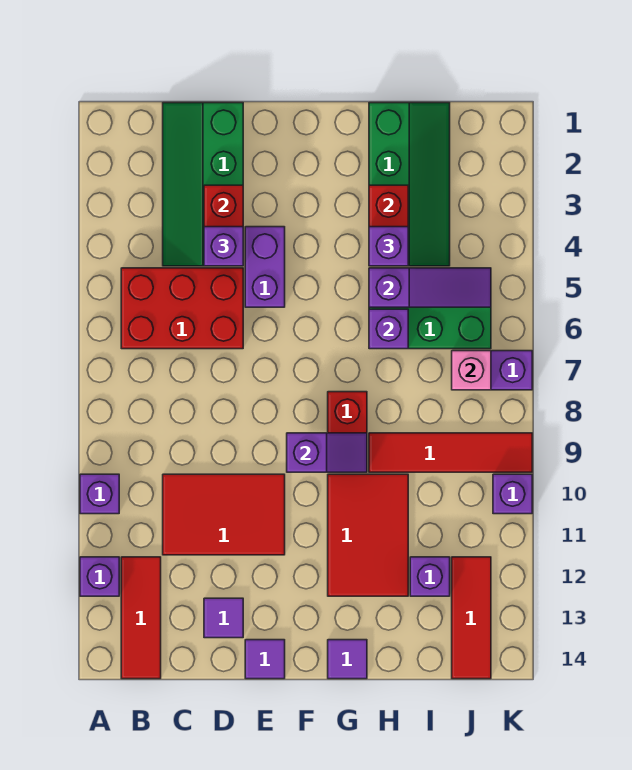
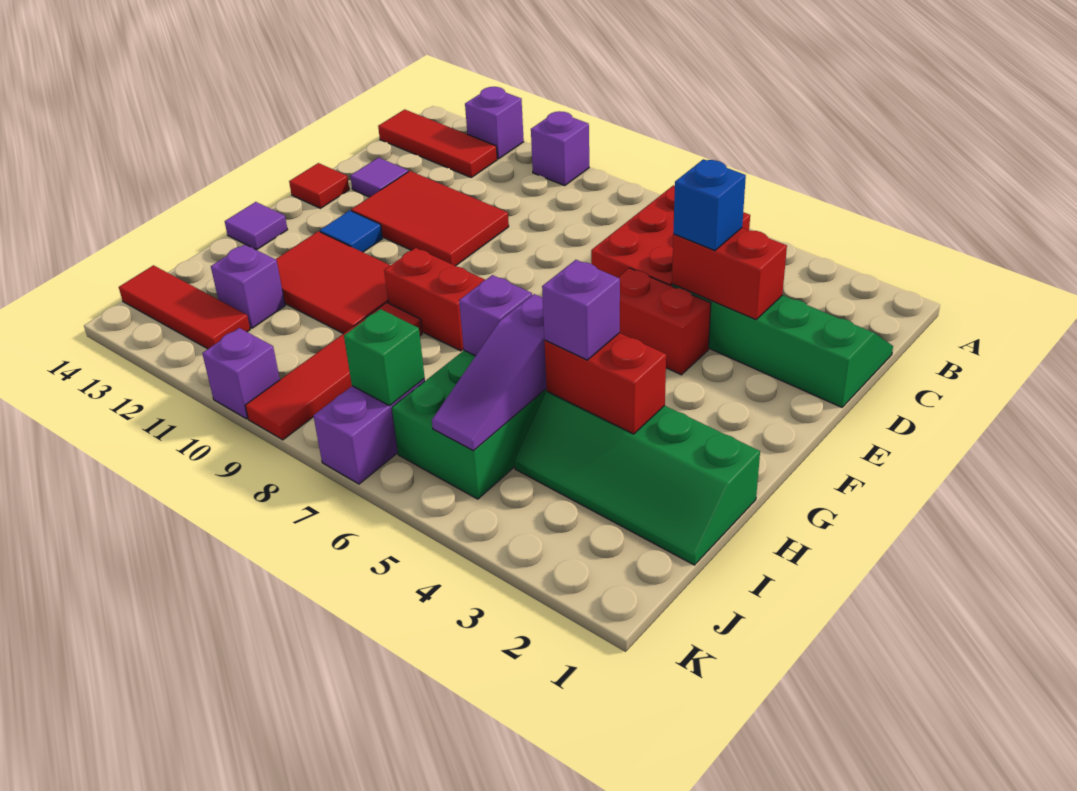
red tile C10:E11 level 1 -> red tile D10:E12 level 1
purple brick D4 level 3 -> blue brick D4 level 3
purple brick E4:E5 level 1 -> red brick E4:E5 level 1
purple tile E14 level 1 -> red tile E14 level 1
purple slope F9:G9 level 2 top F -> none
none -> blue tile F12 level 1
pink brick J7 level 2 -> green brick J7 level 2

